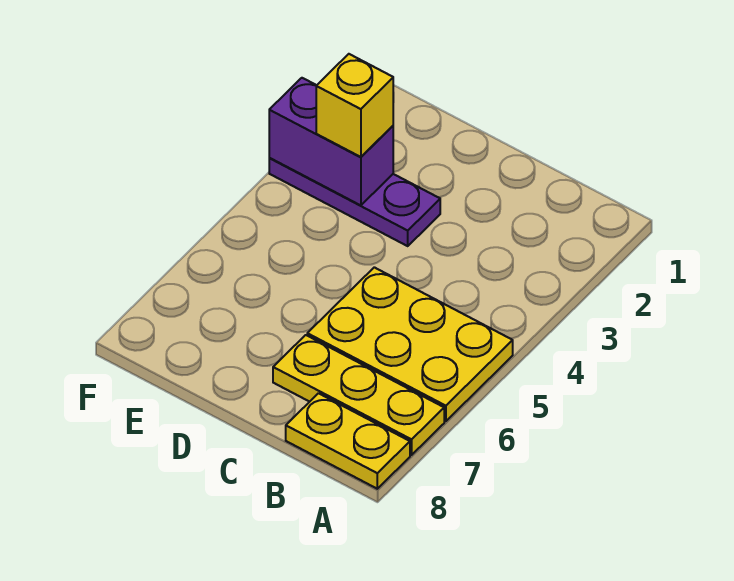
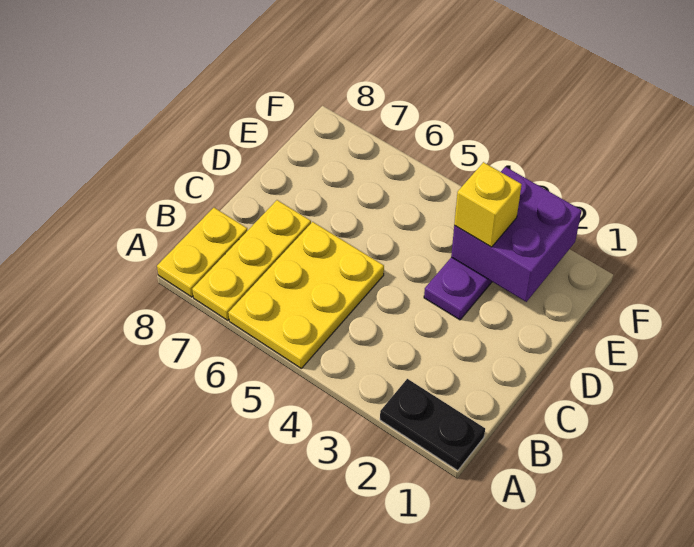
none -> black plate A1:A2 level 1
purple brick E3:F3 level 2 -> purple brick E2:F3 level 2

